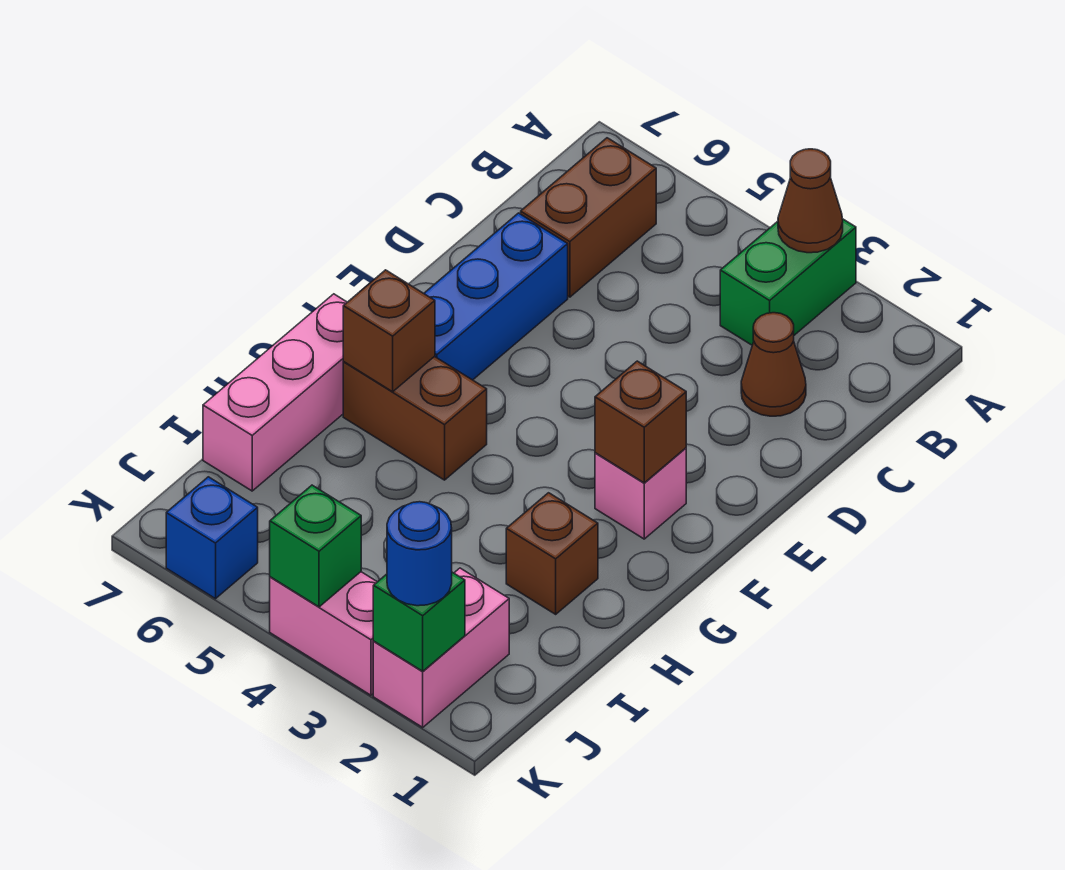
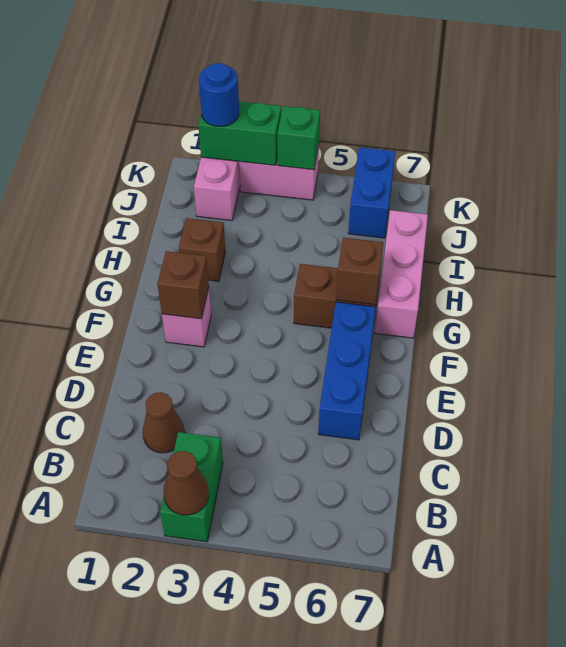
brown brick B6:C6 level 1 -> none
green brick K2 level 2 -> green brick K2:K3 level 2
blue brick K6 level 1 -> blue brick J6:K6 level 1

